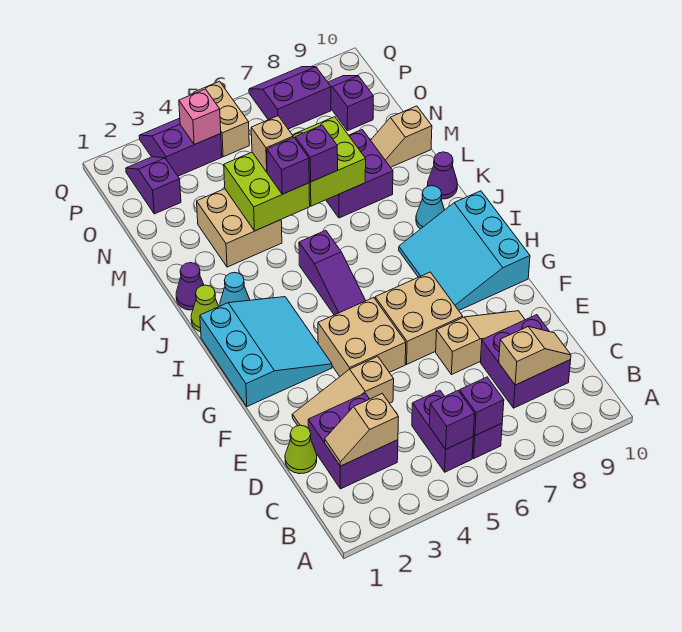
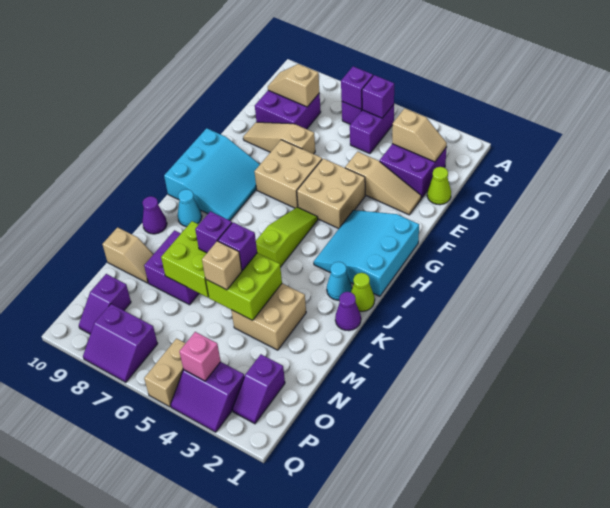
purple slope H5:J5 level 1 top J -> lime slope H5:J5 level 1 top J

